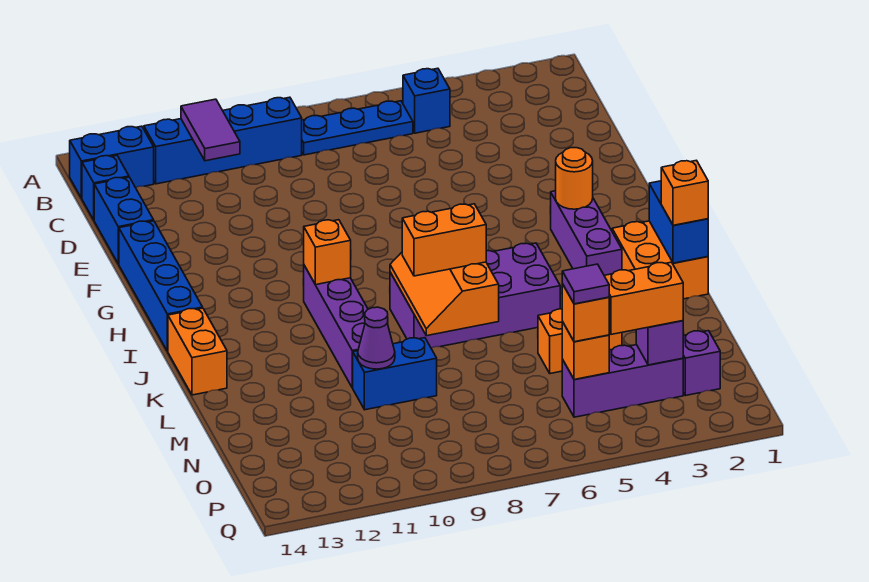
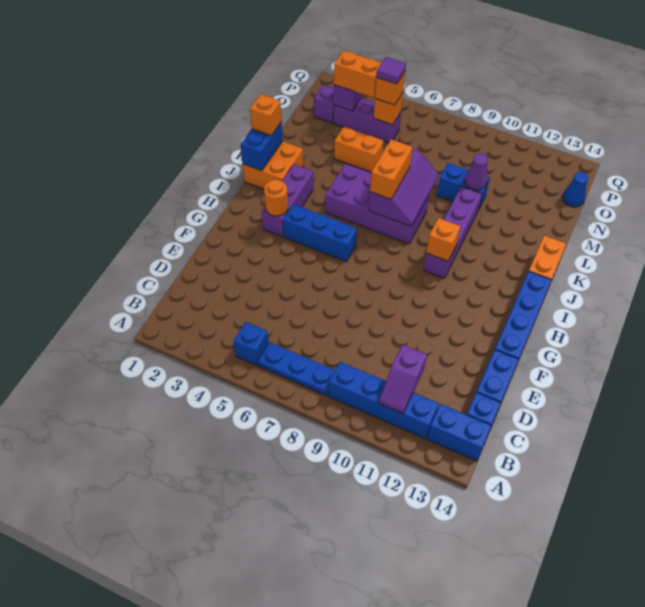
purple tile B11:C11 level 2 -> purple slope B11:C11 level 2 top C
none -> blue brick H4:H6 level 1
orange slope J7:L8 level 2 top 7 -> purple slope J7:L8 level 2 top 7
orange brick K7:K8 level 3 -> orange brick J7:K7 level 3
none -> blue cone O14 level 1

